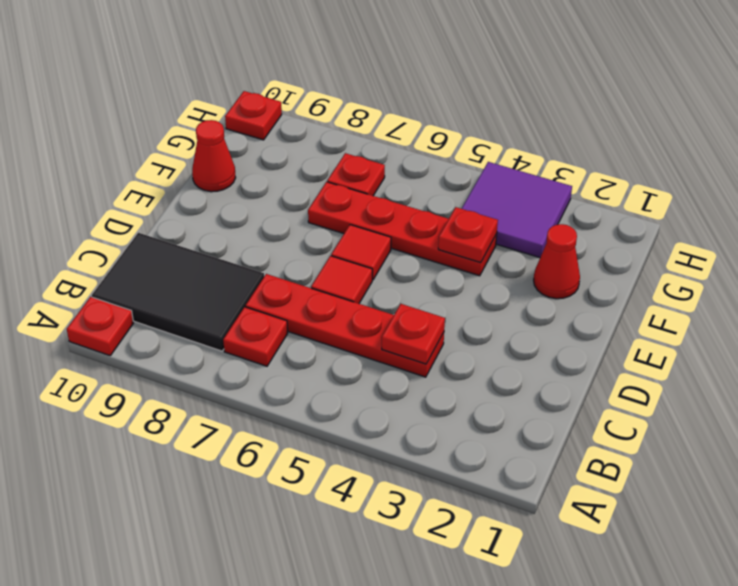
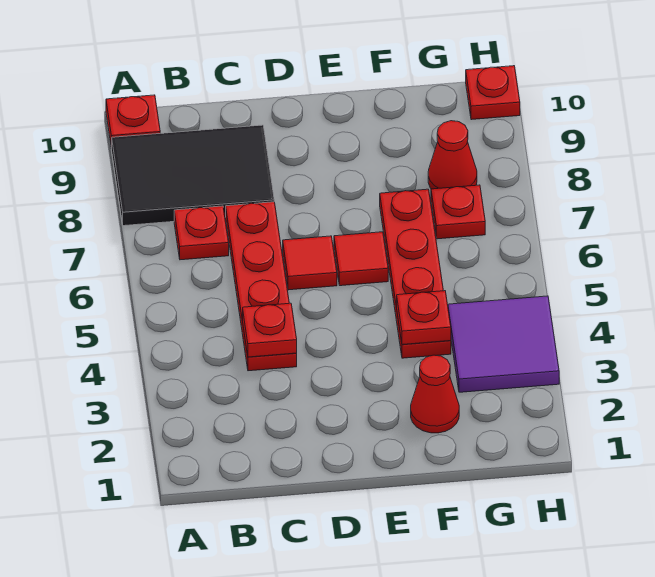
black tile B8:C10 level 1 -> black tile A8:C9 level 1
red cone F10 level 1 -> red cone G8 level 1

